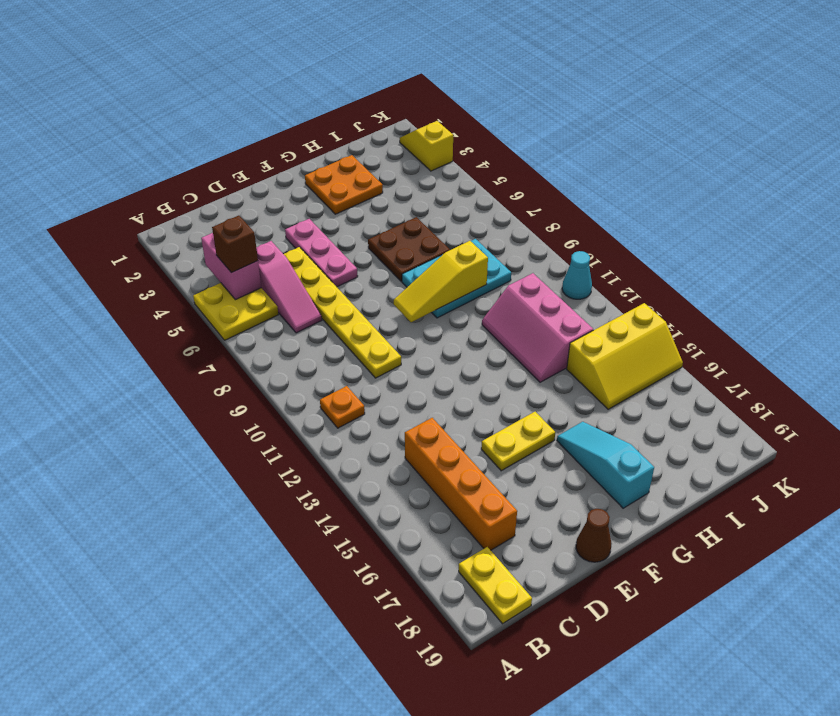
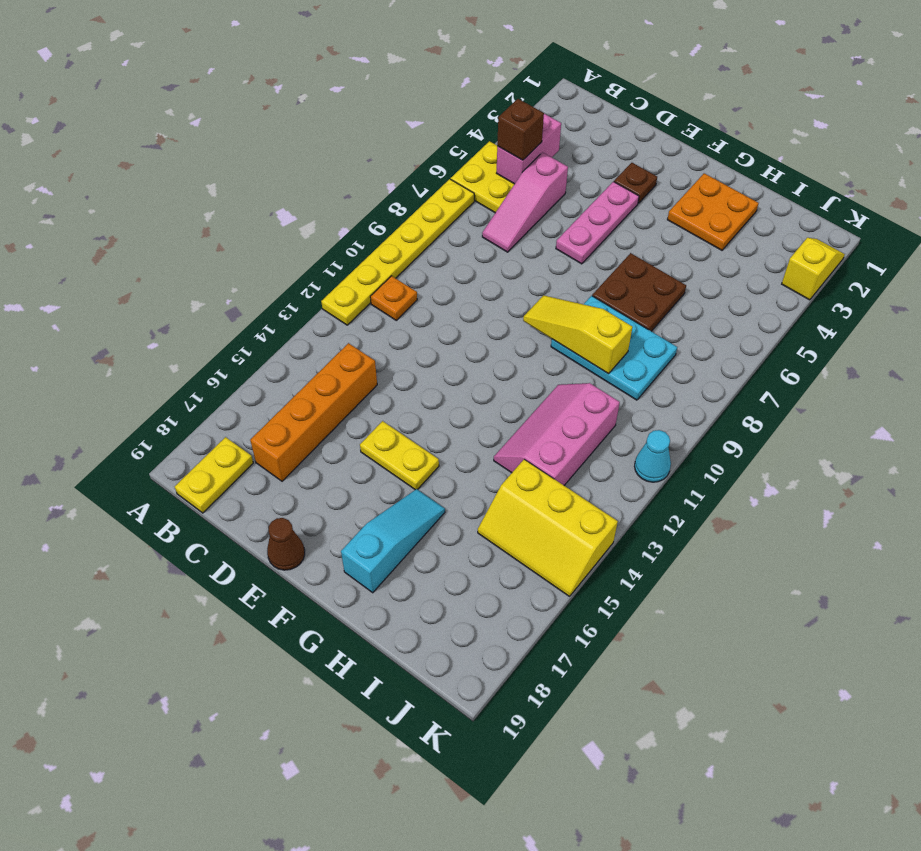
yellow plate D5:D10 level 1 -> yellow plate A7:A12 level 1
none -> brown plate E3 level 1

